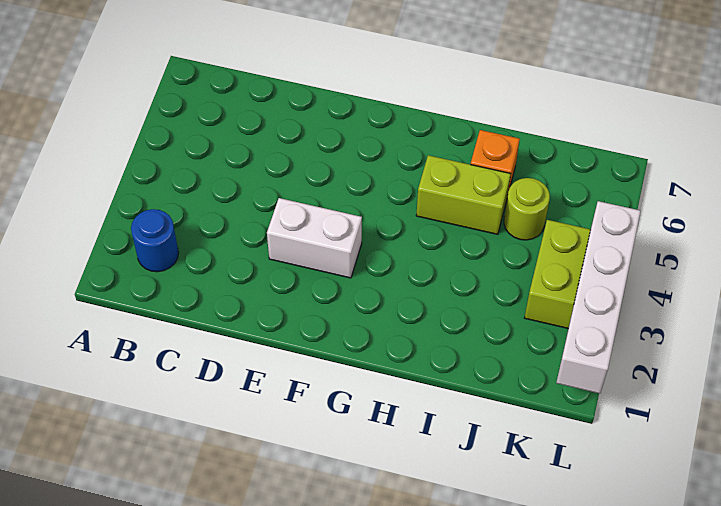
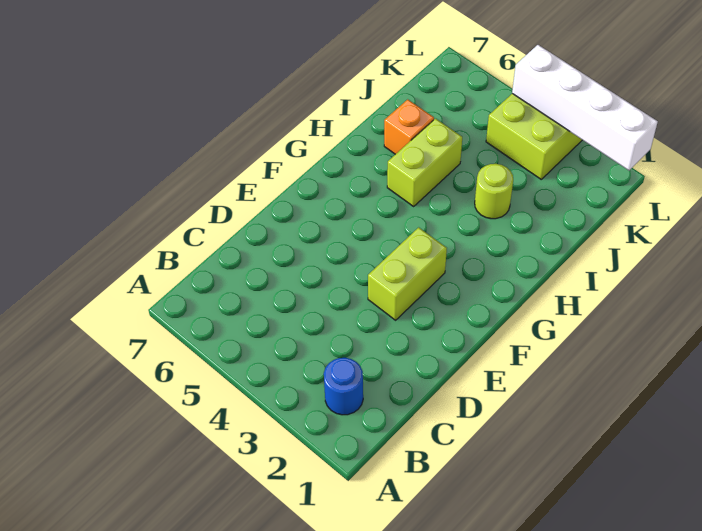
white brick E3:F3 level 1 -> lime brick E3:F3 level 1
lime round brick J5 level 1 -> lime round brick I3 level 1

